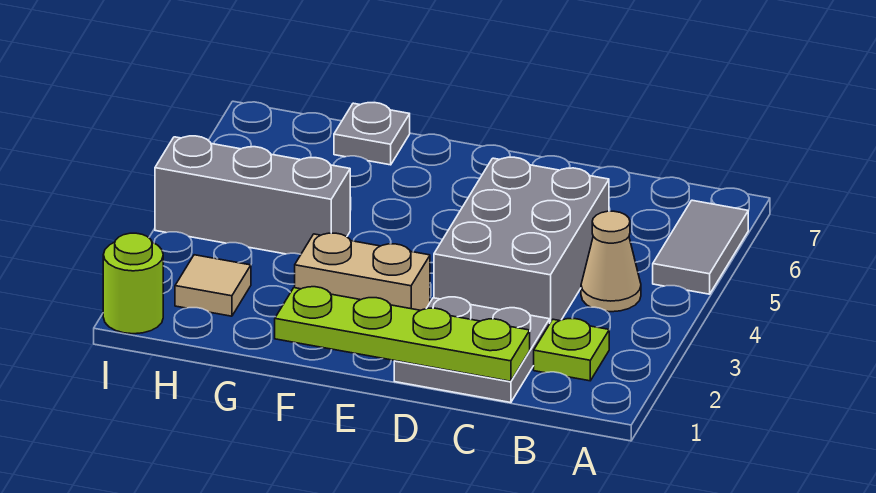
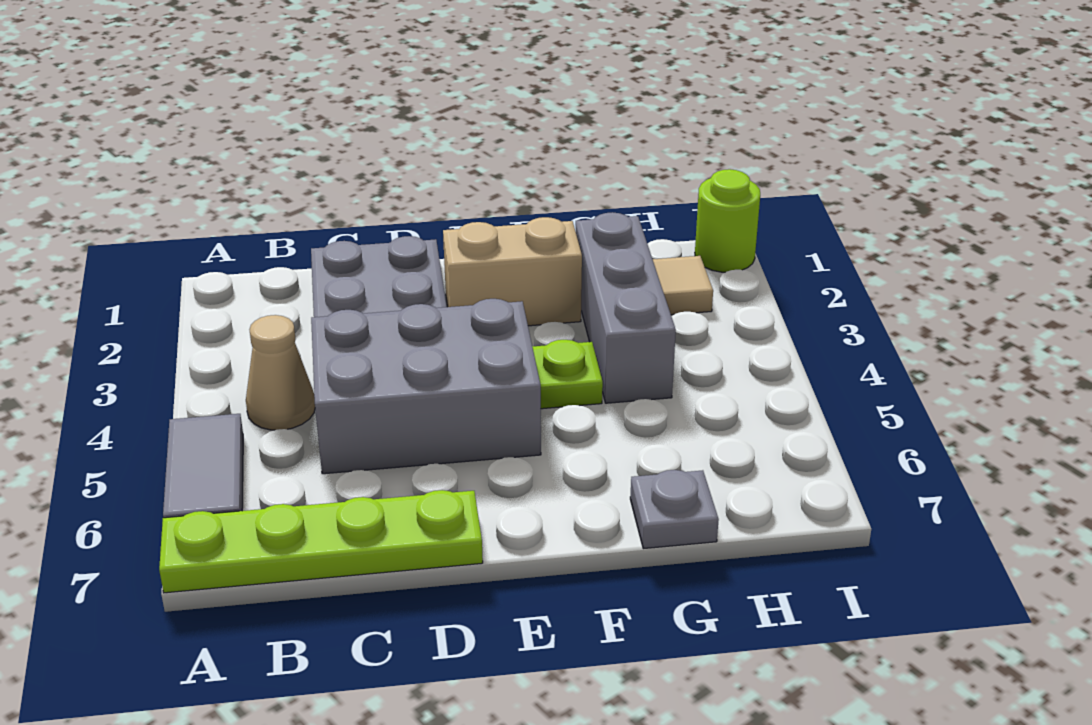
lime plate B2 level 1 -> lime plate F4 level 1
lime plate C1:F1 level 2 -> lime plate A7:D7 level 1
grey brick C3:D5 level 1 -> grey brick C4:E5 level 1
grey brick G4:I4 level 1 -> grey brick G2:G4 level 1

